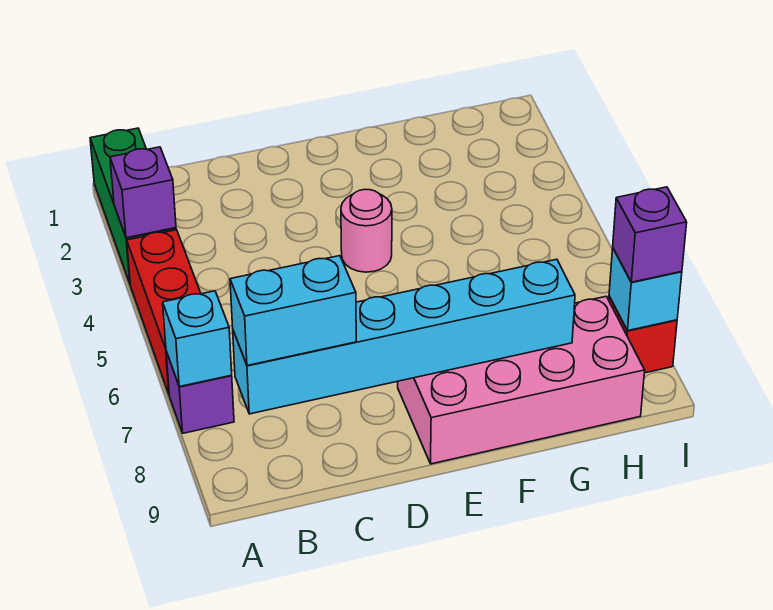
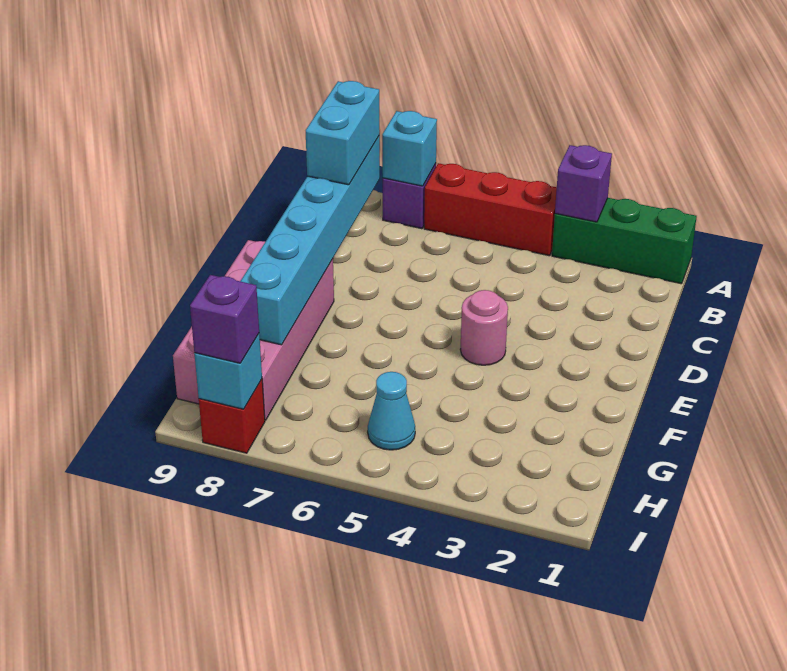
none -> cyan cone H5 level 1

